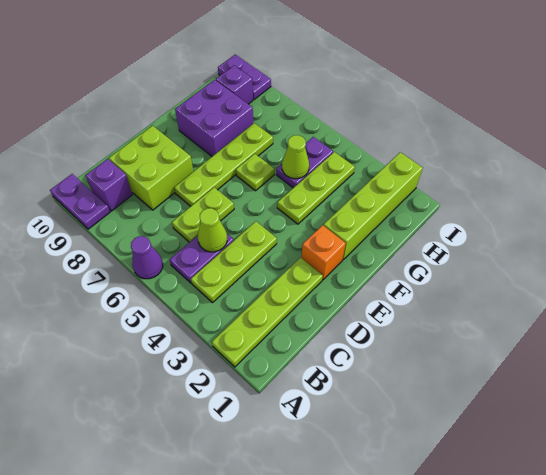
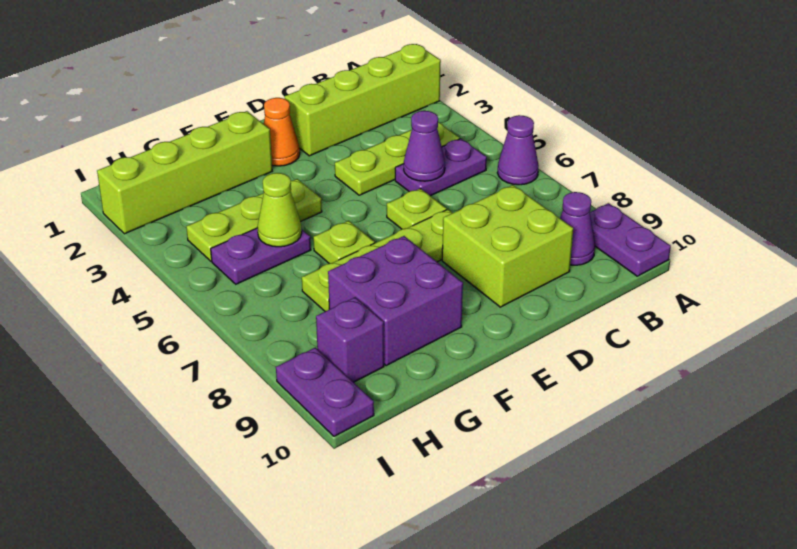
lime plate A2:D2 level 1 -> lime brick A2:D2 level 1
purple brick B9 level 1 -> purple cone B9 level 1
lime cone C5 level 2 -> purple cone C5 level 2
lime plate C6:D6 level 1 -> lime plate D6 level 1
orange brick E2 level 1 -> orange cone E2 level 1

